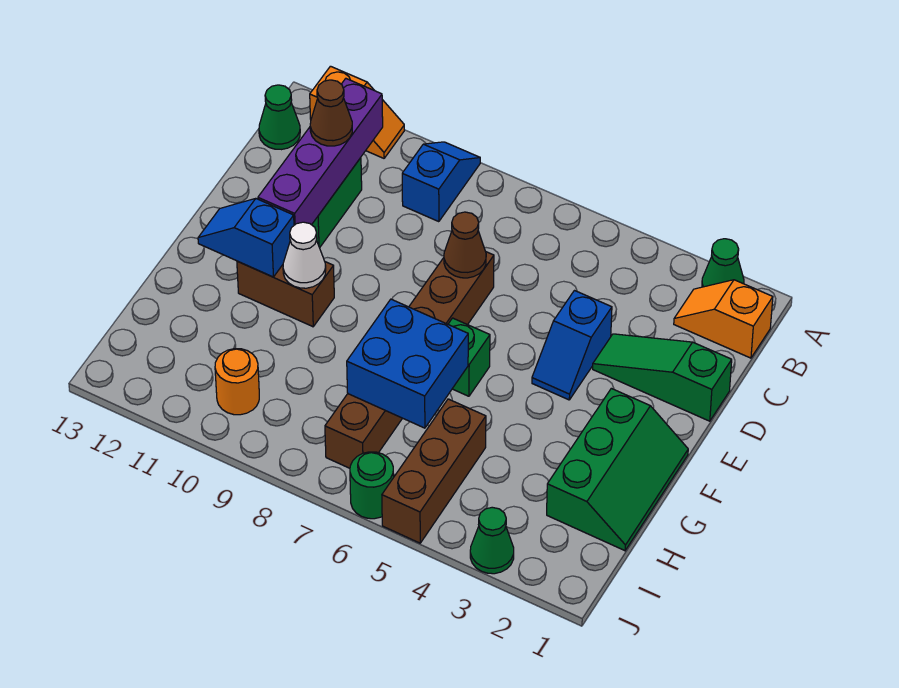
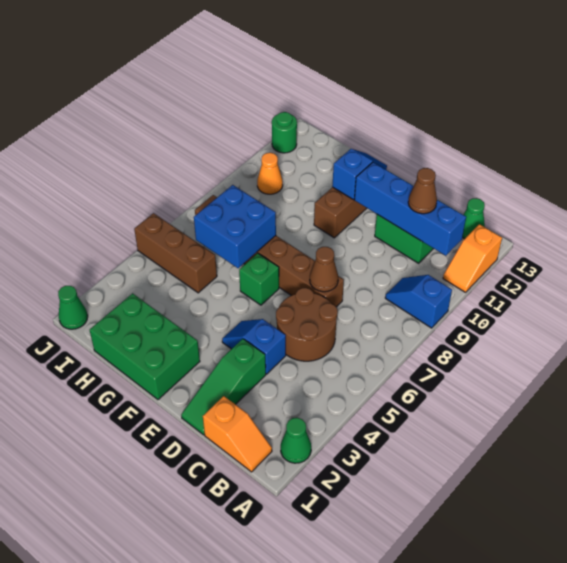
blue slope A9:B9 level 1 top B -> blue slope A9:B9 level 1 top A
orange slope B1:B2 level 1 top 1 -> orange slope B1:C1 level 1 top C
purple brick B11:E11 level 2 -> blue brick B11:E11 level 2
none -> brown round brick C5:D6 level 1
green slope D1:D3 level 1 top 1 -> green slope D1:D3 level 1 top 3
green slope F1:H2 level 1 top 2 -> green brick F1:H2 level 1
white cone F10 level 2 -> none
orange round brick I10 level 1 -> orange cone I10 level 1
green cone J3 level 1 -> green cone J1 level 1
green round brick J6 level 1 -> green round brick J12 level 1

